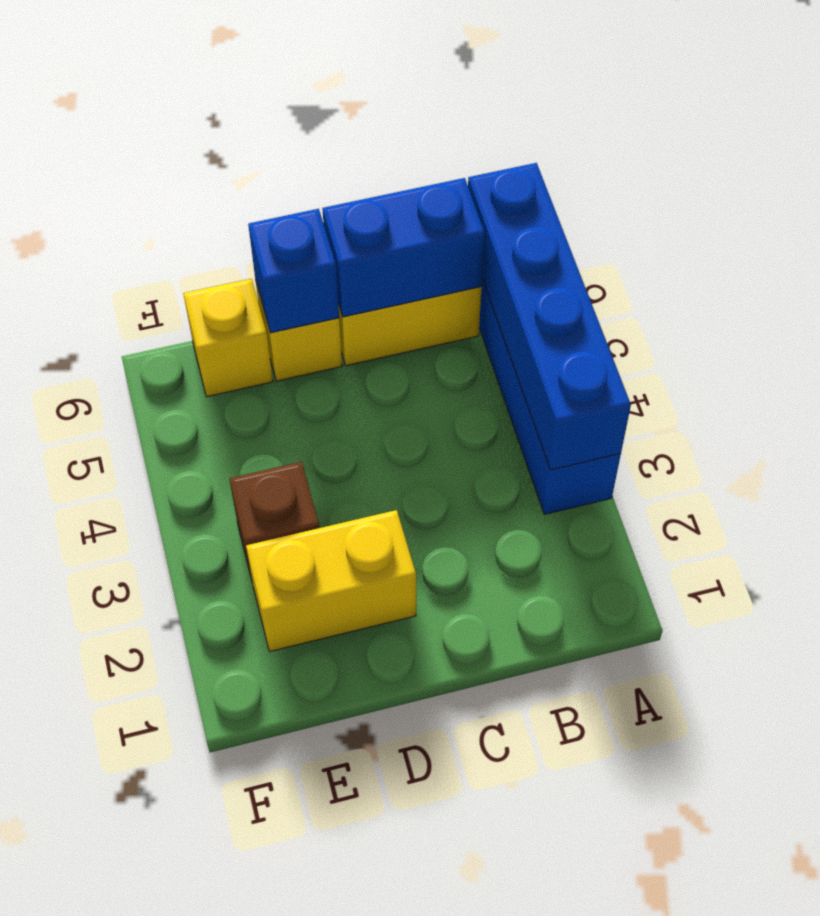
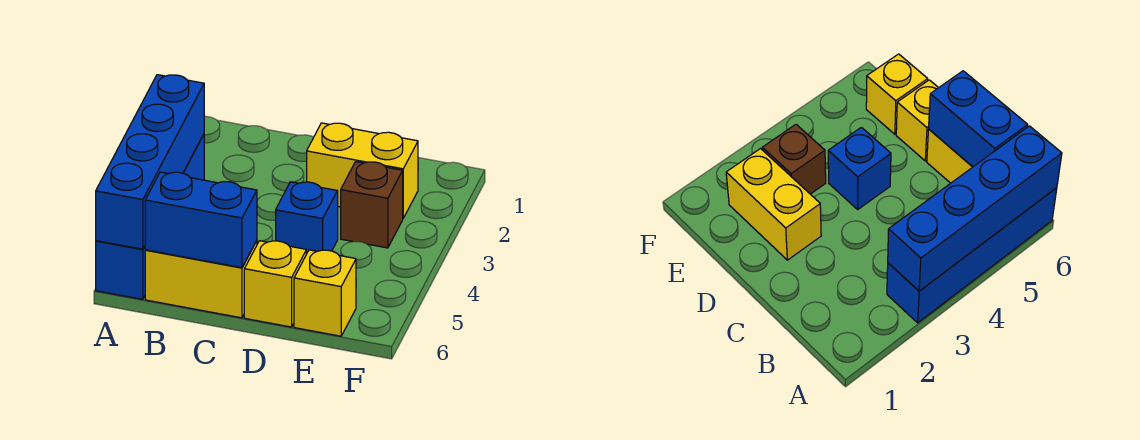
blue brick D6 level 2 -> blue brick D4 level 1

